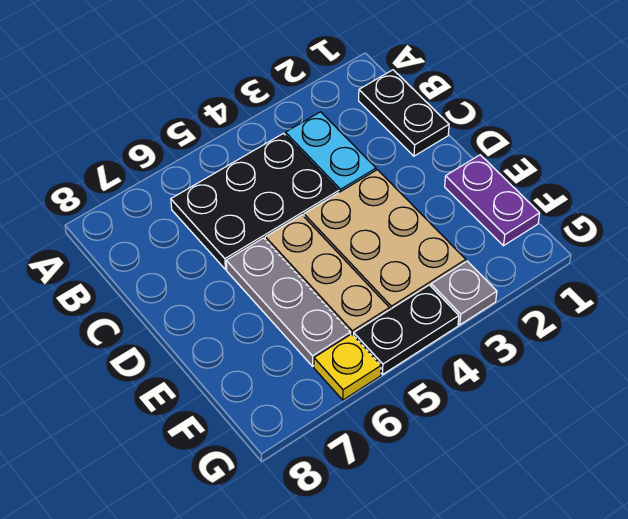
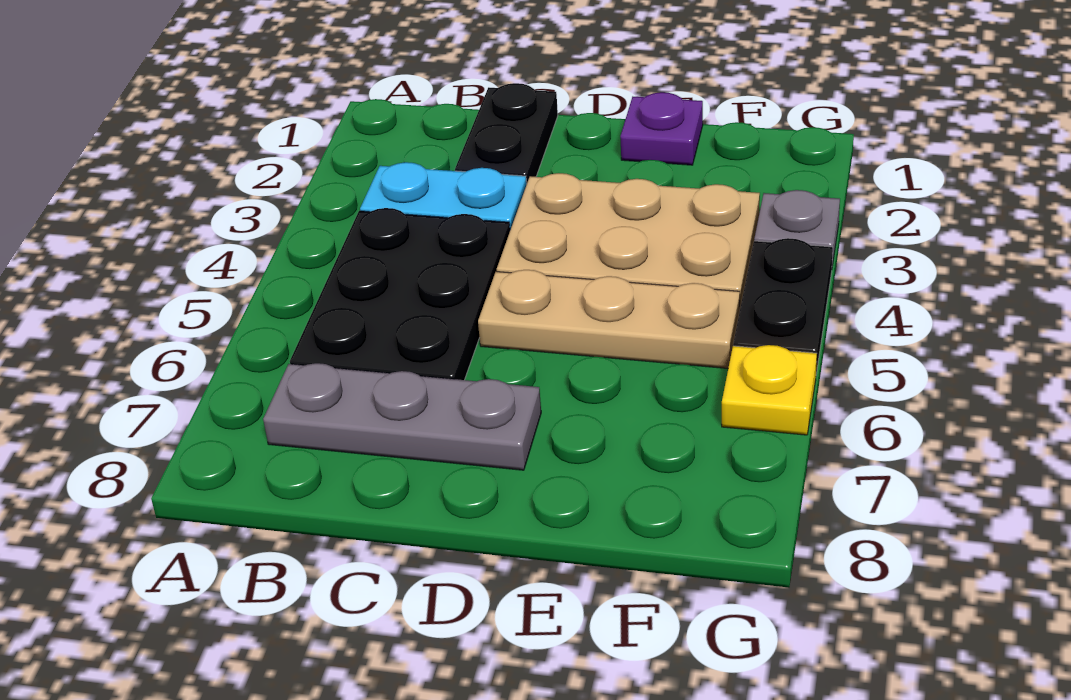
black plate B1:C1 level 1 -> black plate C1:C2 level 1
grey plate D6:F6 level 1 -> grey plate B7:D7 level 1
purple plate E1:F1 level 1 -> purple plate E1 level 1

